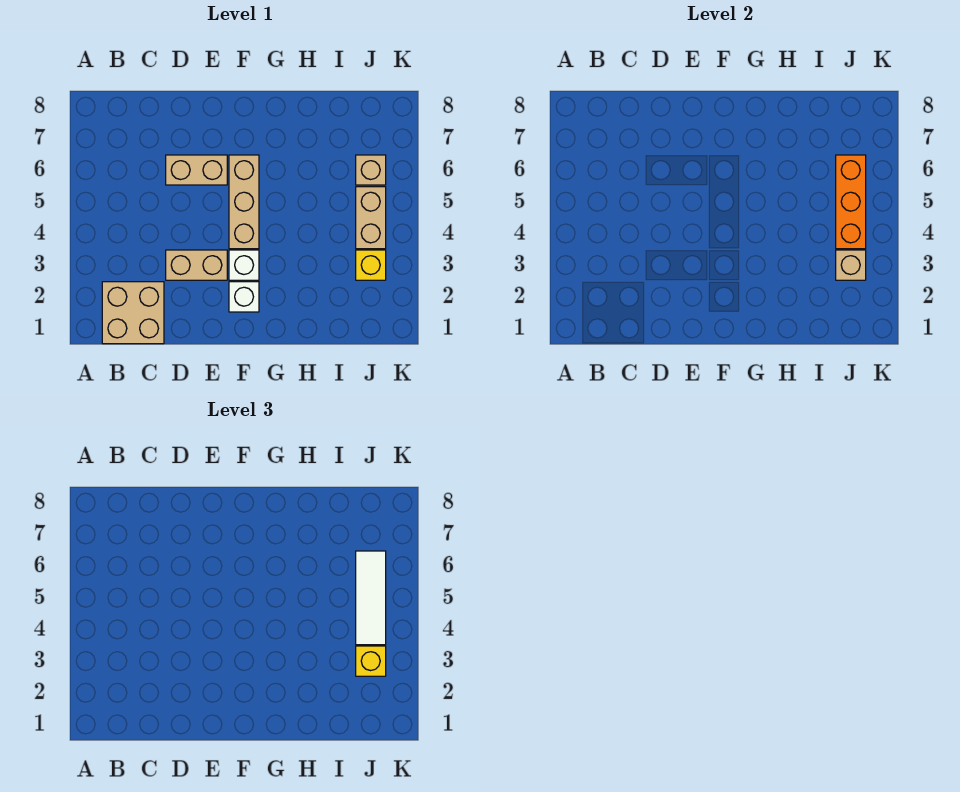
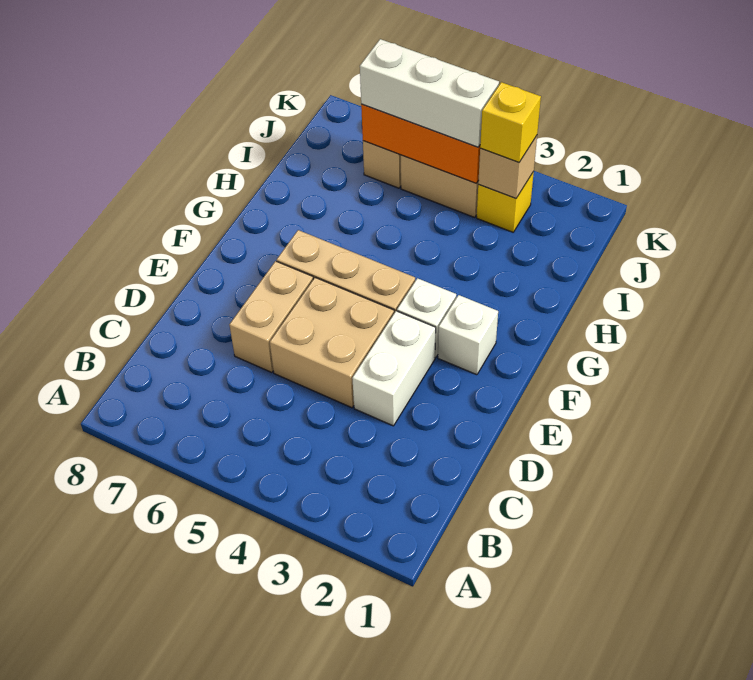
tan brick B1:C2 level 1 -> tan brick D4:E5 level 1
tan brick D3:E3 level 1 -> white brick D3:E3 level 1
white tile J4:J6 level 3 -> white brick J4:J6 level 3

